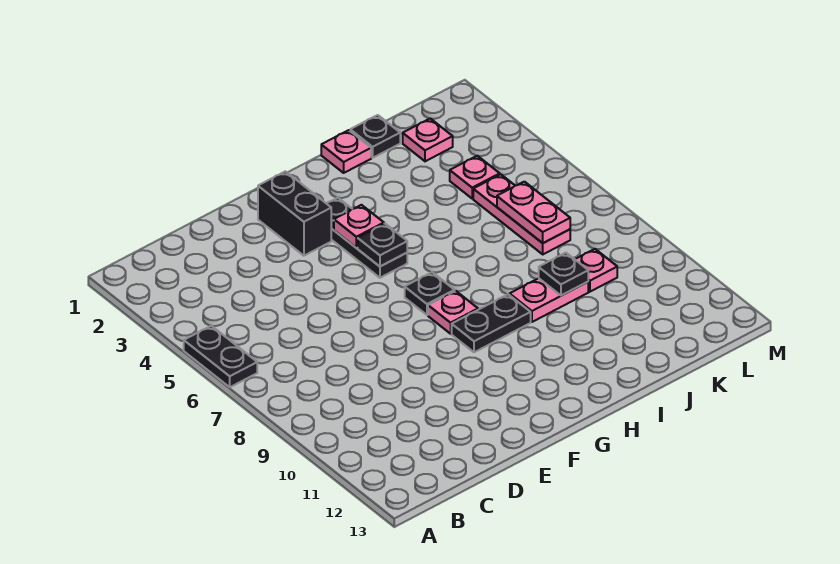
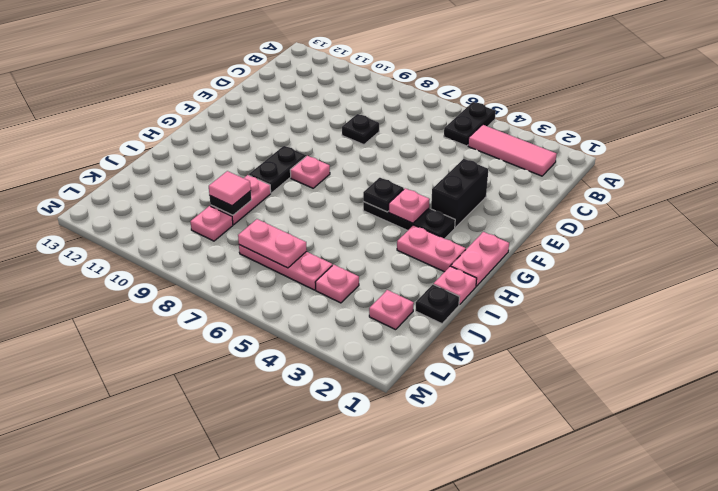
black plate A5:A6 level 1 -> black plate A5:B5 level 1
none -> pink tile B2:B4 level 1
black brick F2:F3 level 1 -> black brick E3:F3 level 1
none -> pink plate G1:H1 level 1
black plate G7 level 1 -> black plate D8 level 1
none -> pink plate H2:H3 level 1
none -> pink tile J9 level 3

